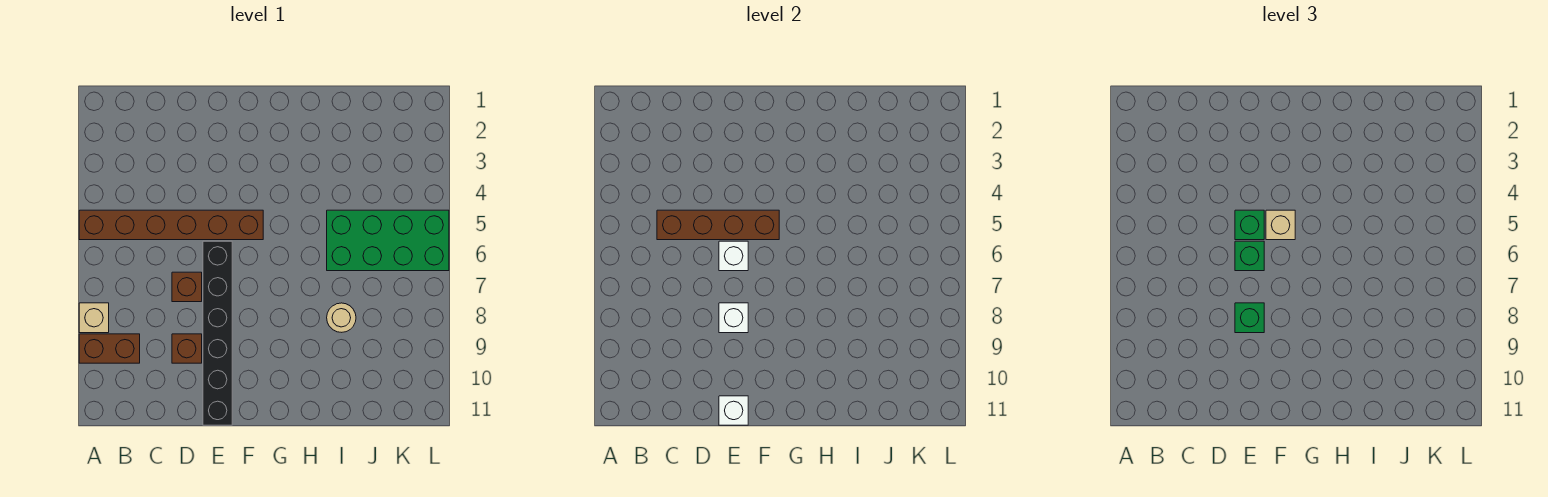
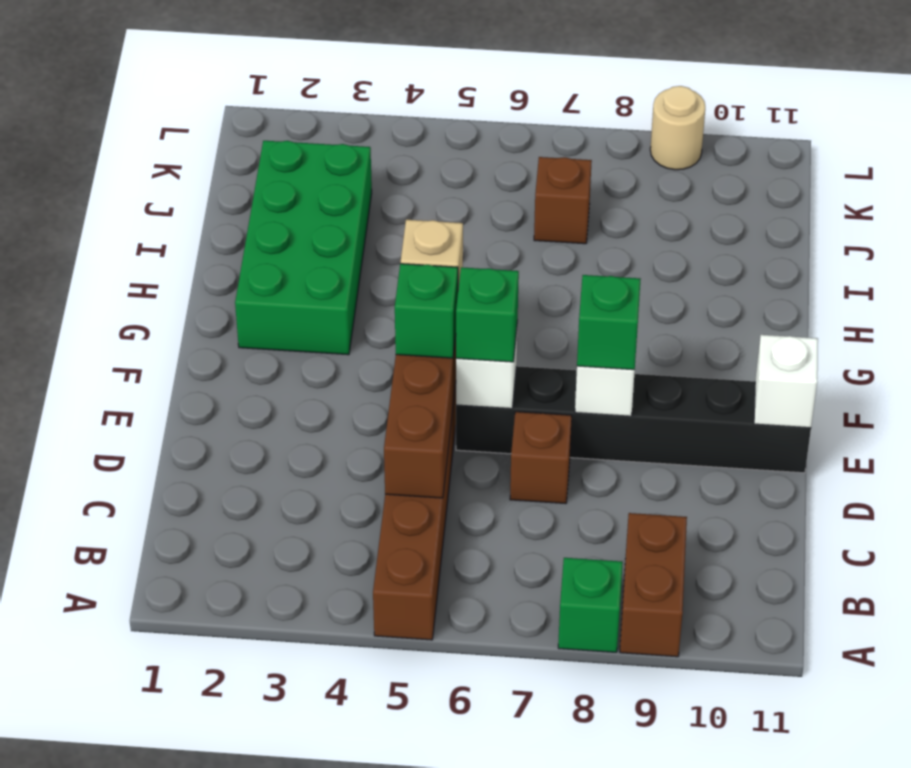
tan brick A8 level 1 -> green brick A8 level 1
brown brick D9 level 1 -> brown brick J7 level 1
green brick I5:L6 level 1 -> green brick G2:J3 level 1
tan round brick I8 level 1 -> tan round brick L9 level 1

